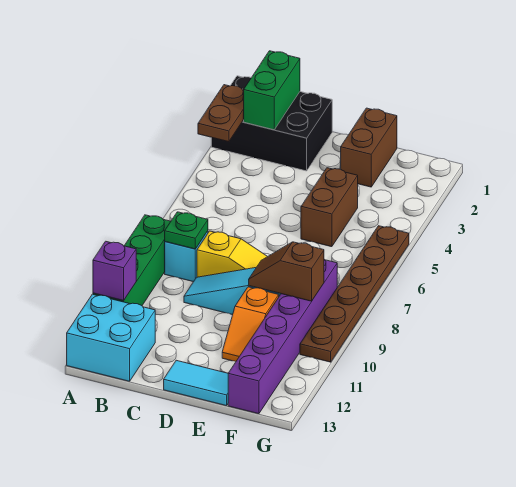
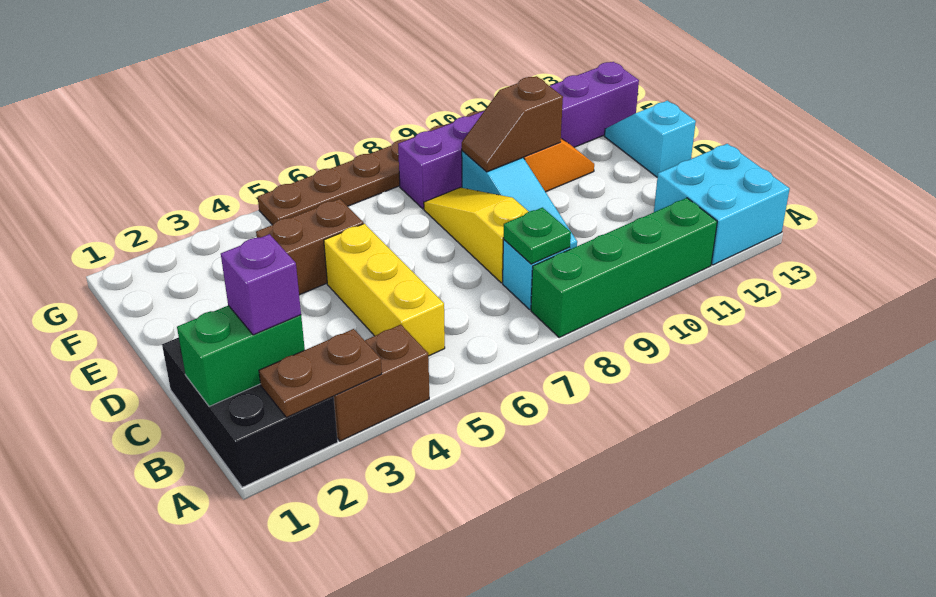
purple brick A11 level 2 -> purple brick B2 level 3
none -> yellow brick B5:D5 level 1
cyan tile D13:E13 level 1 -> cyan slope D13:E13 level 1 top D
brown brick E1:E2 level 1 -> brown brick A3:A4 level 1
brown slope E9:F9 level 2 top F -> brown slope E9:E10 level 2 top 10

